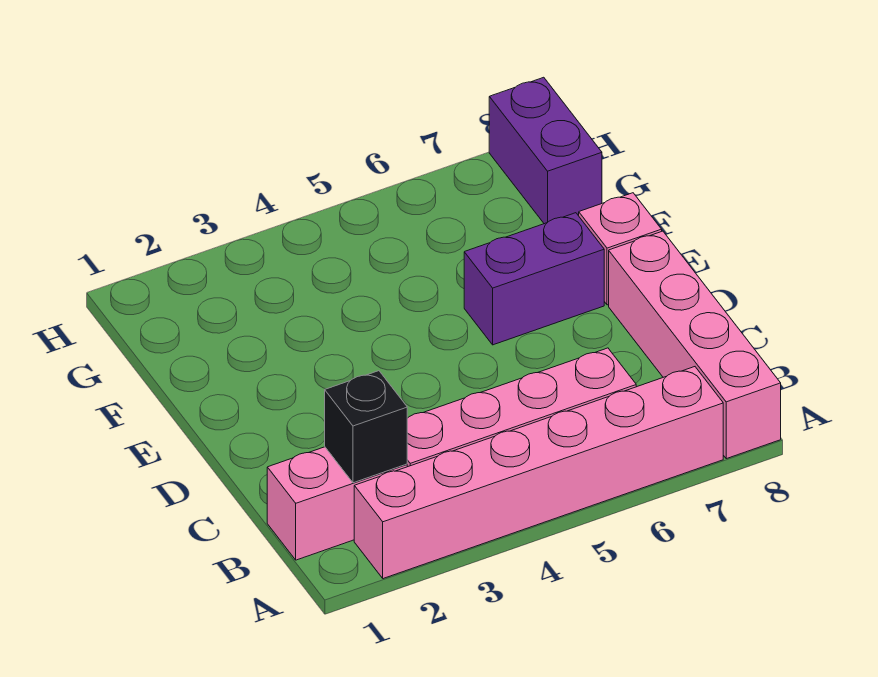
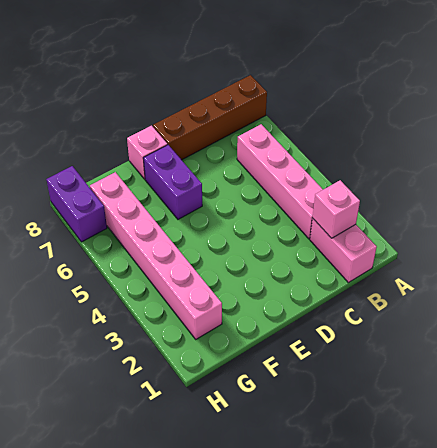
pink brick A2:A7 level 1 -> pink brick G2:G7 level 1
pink brick A8:D8 level 1 -> brown brick A8:D8 level 1
black brick B2 level 2 -> pink brick B2 level 2
purple brick G8:H8 level 1 -> purple brick H7:H8 level 1

